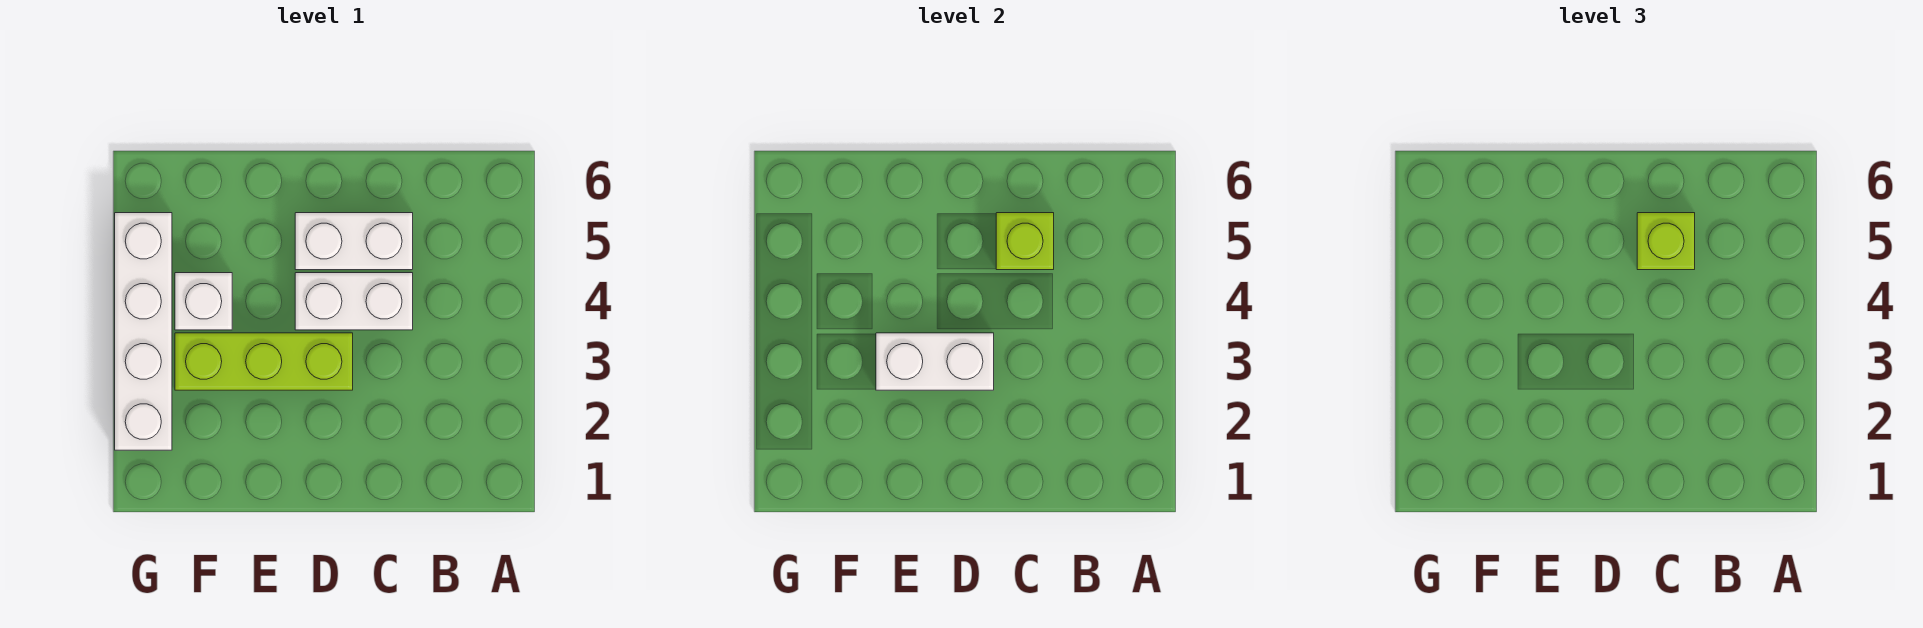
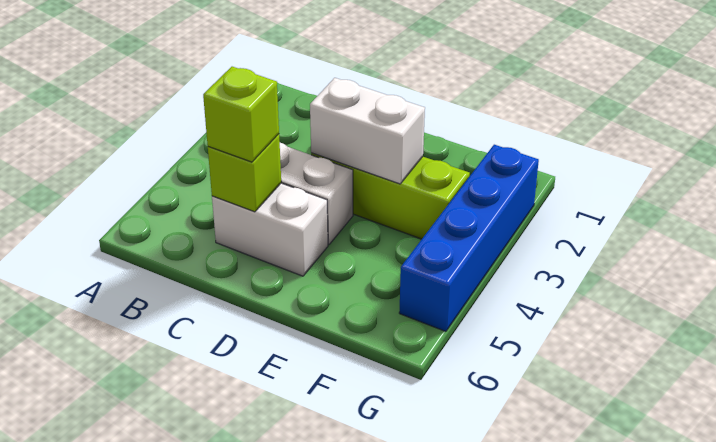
white brick F4 level 1 -> none
white brick G2:G5 level 1 -> blue brick G2:G5 level 1

